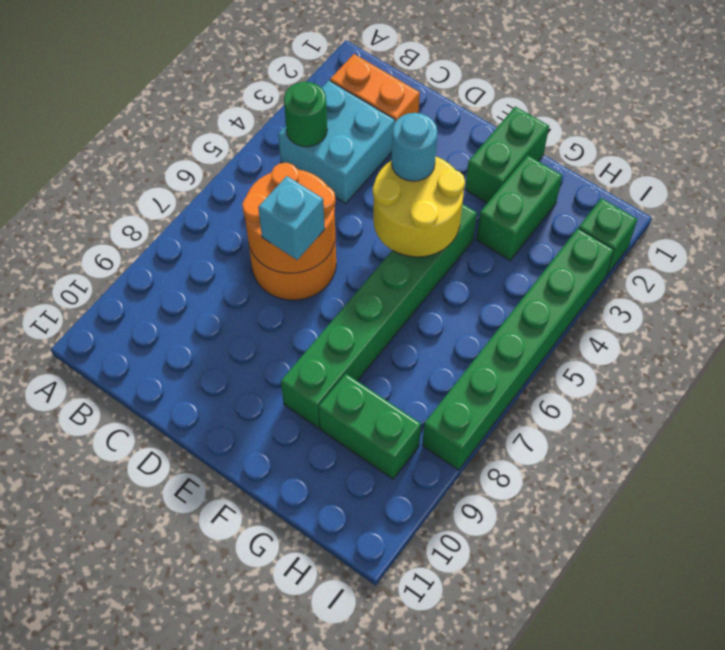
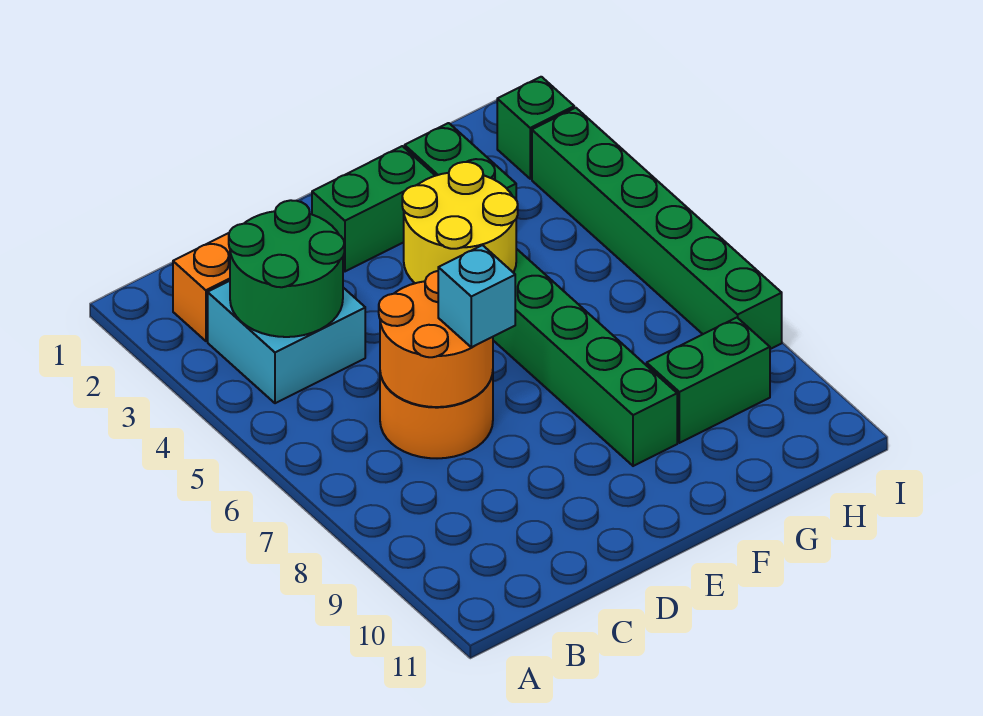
green round brick B4 level 2 -> green round brick B3:C4 level 2
cyan round brick E4 level 3 -> none
green brick F1:F2 level 1 -> green brick E2:F2 level 1

